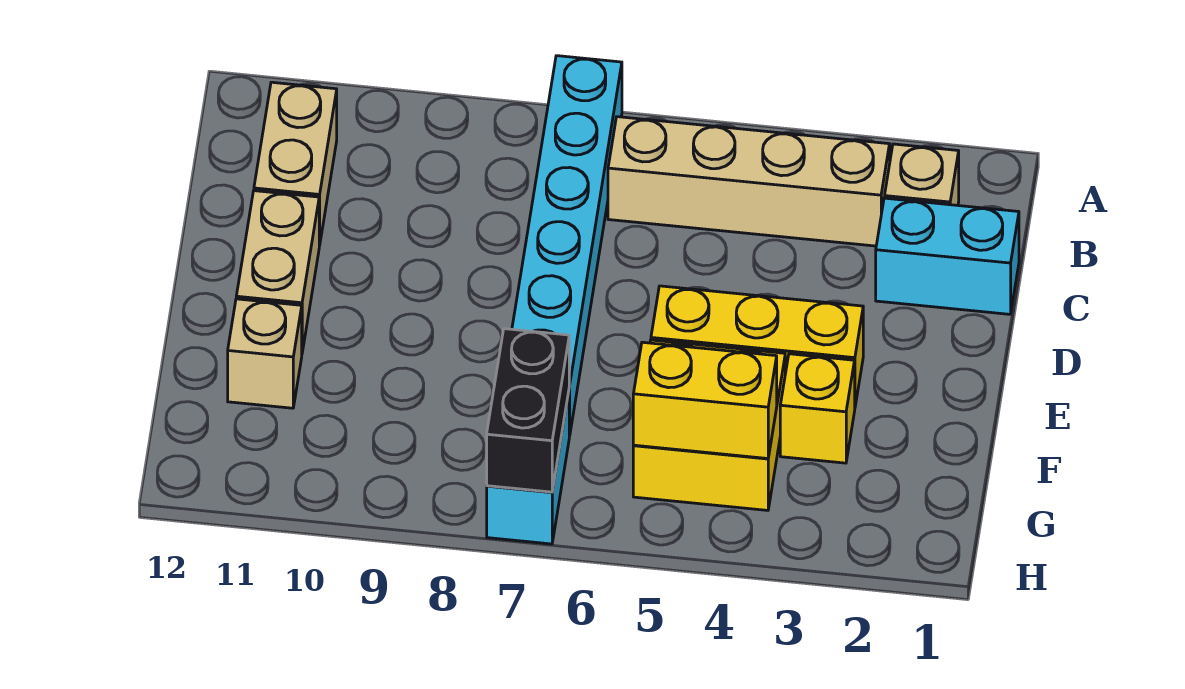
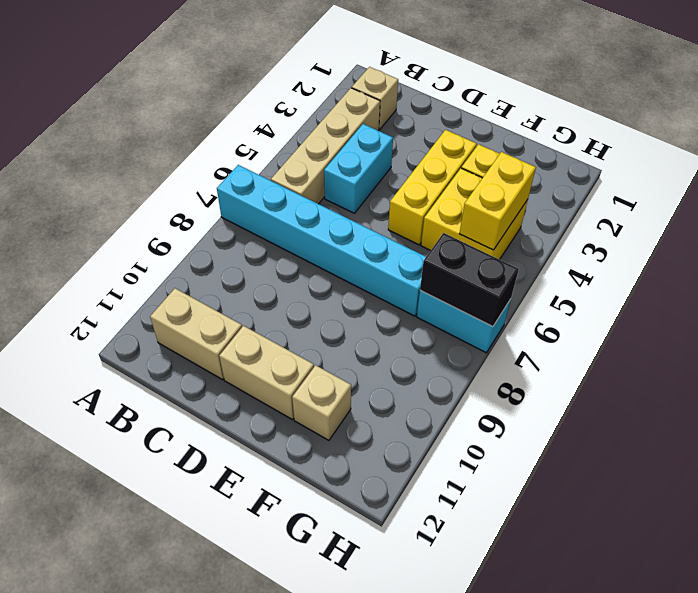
cyan brick C1:C2 level 1 -> cyan brick C4:C5 level 1

